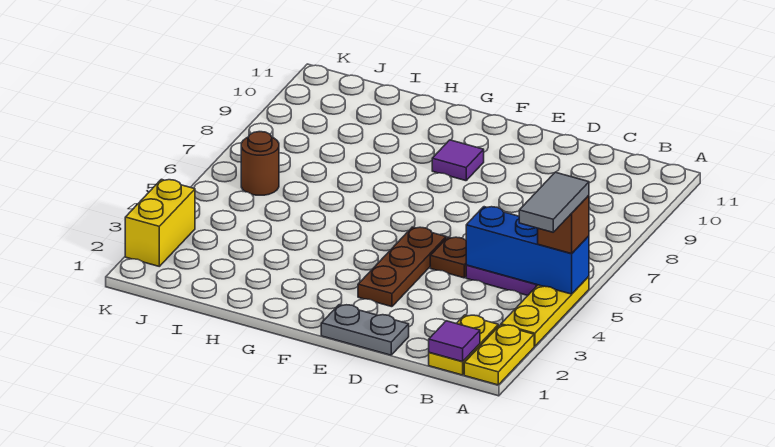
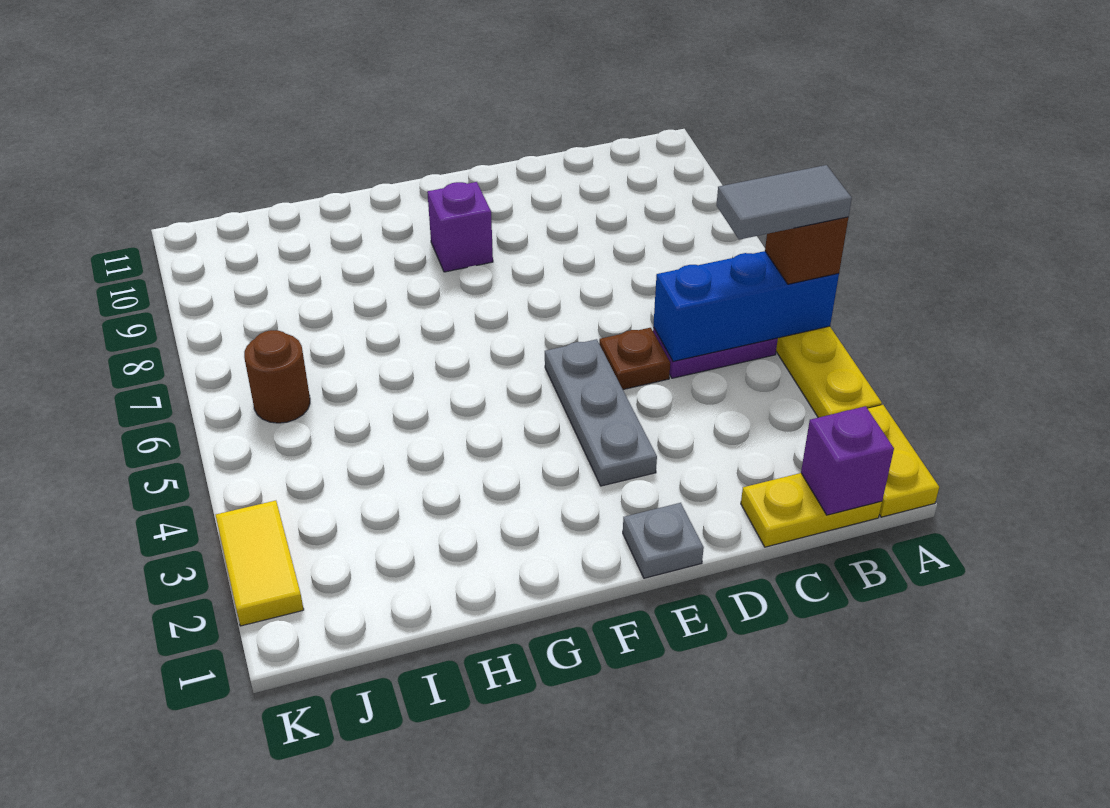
grey tile A4:A5 level 4 -> grey tile A5:B5 level 4
yellow plate B1:B2 level 1 -> yellow plate B1:C1 level 1
purple tile B1 level 2 -> purple brick B1 level 2
grey plate D1:E1 level 1 -> grey plate E1 level 1
brown plate E3:E5 level 1 -> grey plate E3:E5 level 1
purple tile F9 level 1 -> purple brick F9 level 1
yellow brick K2:K3 level 1 -> yellow tile K2:K3 level 1

